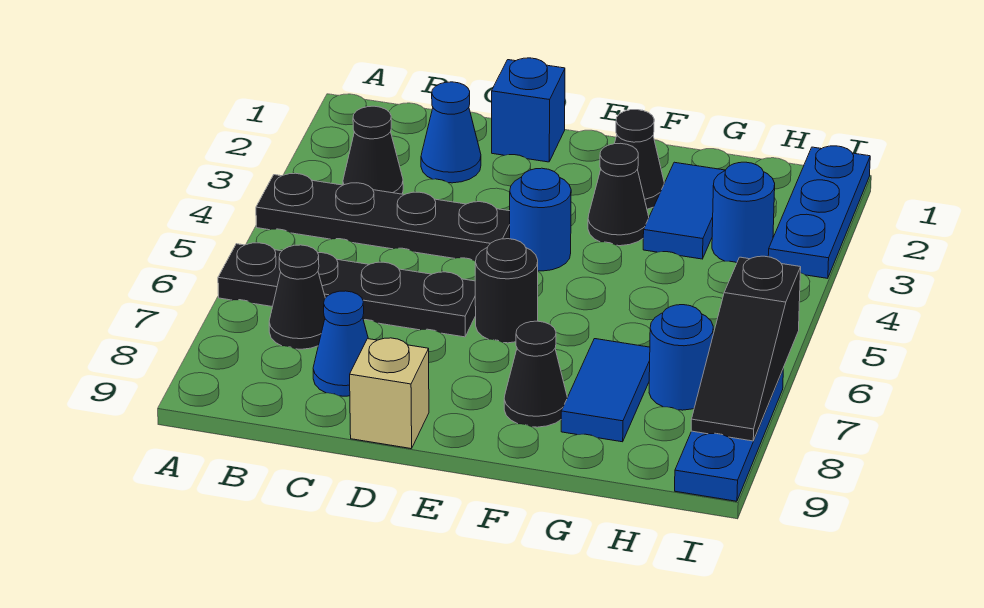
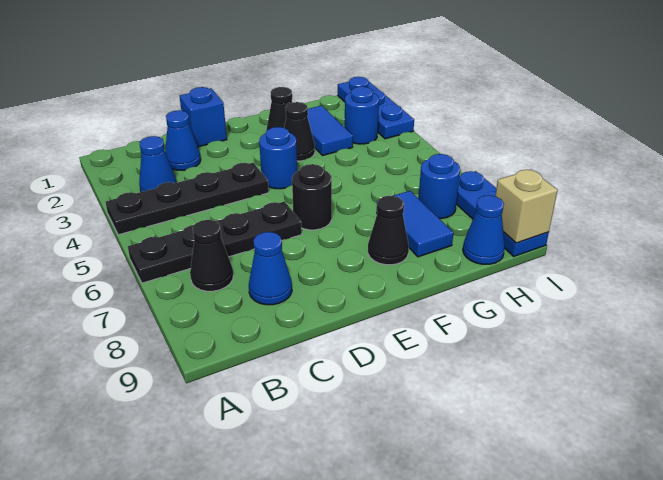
black cone B3 level 1 -> blue cone B3 level 1
tan brick D9 level 1 -> tan brick I9 level 2
none -> blue cone H9 level 1
black slope I6:I8 level 2 top 6 -> none

